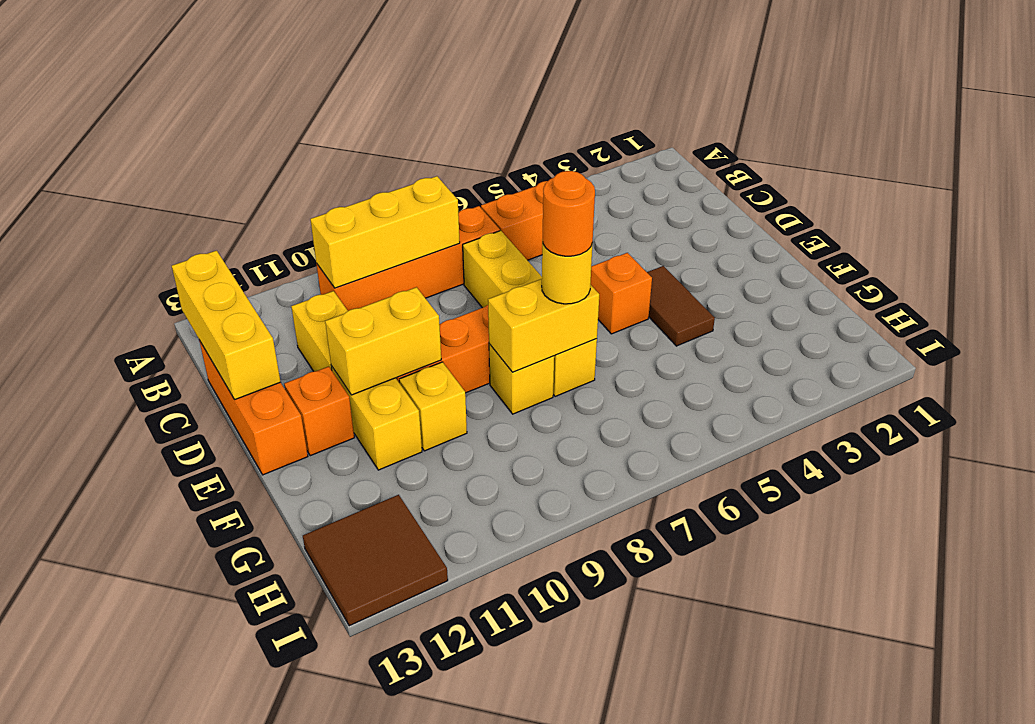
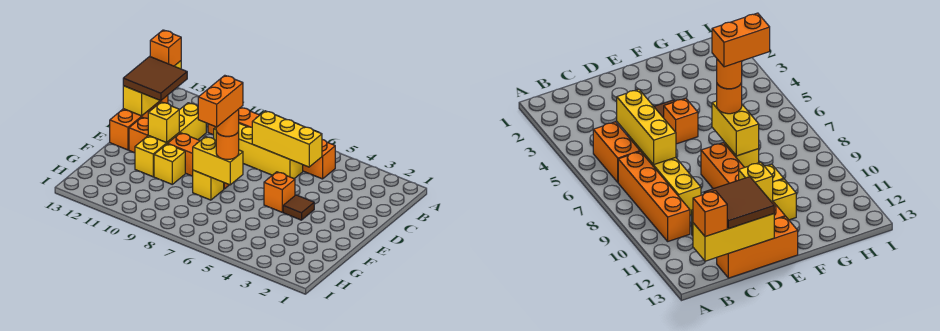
yellow brick B8:B10 level 2 -> yellow brick C5:C7 level 2
none -> orange brick B13 level 3
yellow brick C7:F7 level 1 -> yellow brick C6:C9 level 1
brown tile E4:F4 level 1 -> brown tile E4 level 1
yellow brick E10:E11 level 2 -> yellow brick E11 level 2
yellow round brick F7 level 3 -> orange round brick F7 level 3
none -> orange brick F7:G7 level 5
brown tile H12:I13 level 1 -> brown tile C12:D13 level 3

